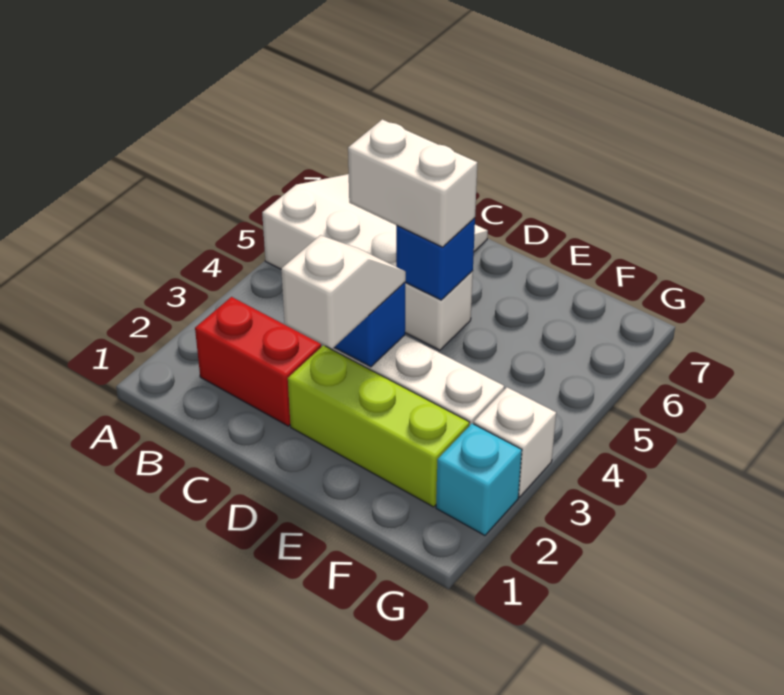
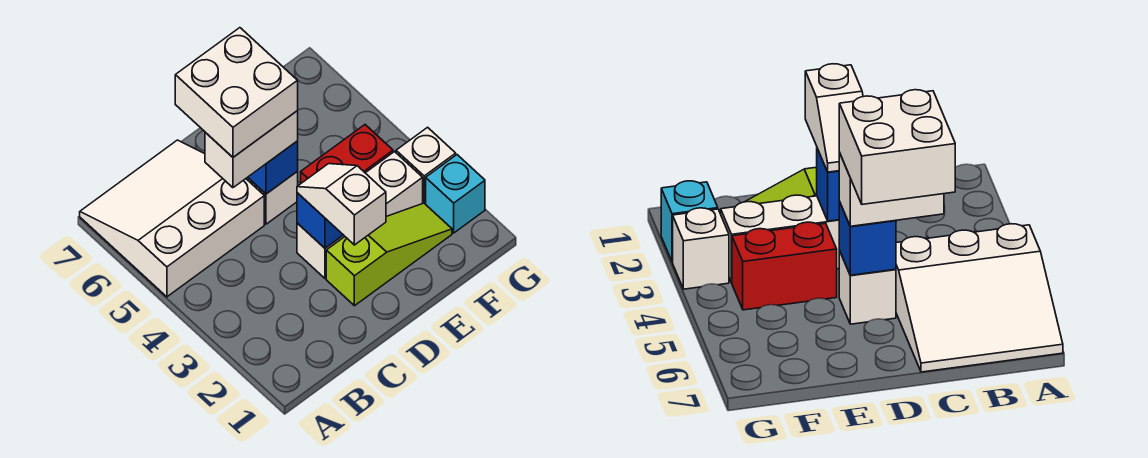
red brick B2:C2 level 1 -> red brick E4:F4 level 1
none -> white brick C5:D6 level 4
lime brick D2:F2 level 1 -> lime slope D2:F2 level 1 top D

